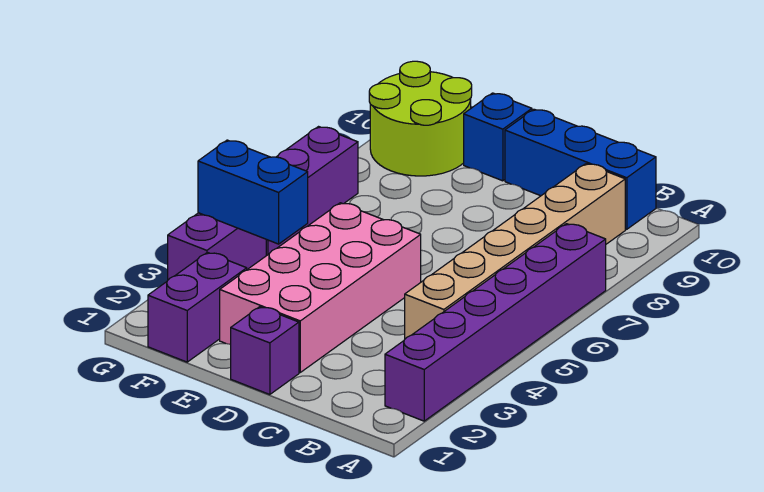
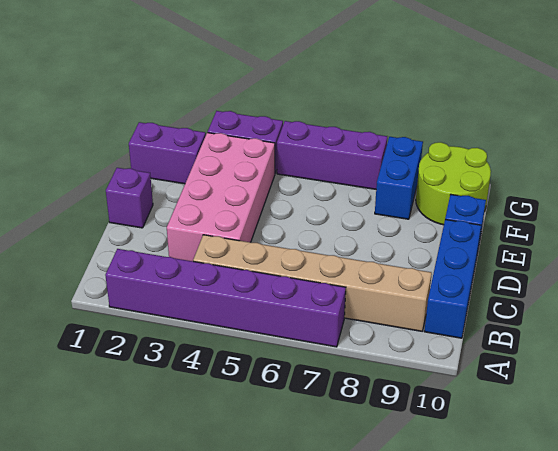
pink brick D2:E5 level 1 -> pink brick C3:F4 level 1
blue brick F4:G4 level 2 -> blue brick F8:G8 level 1

